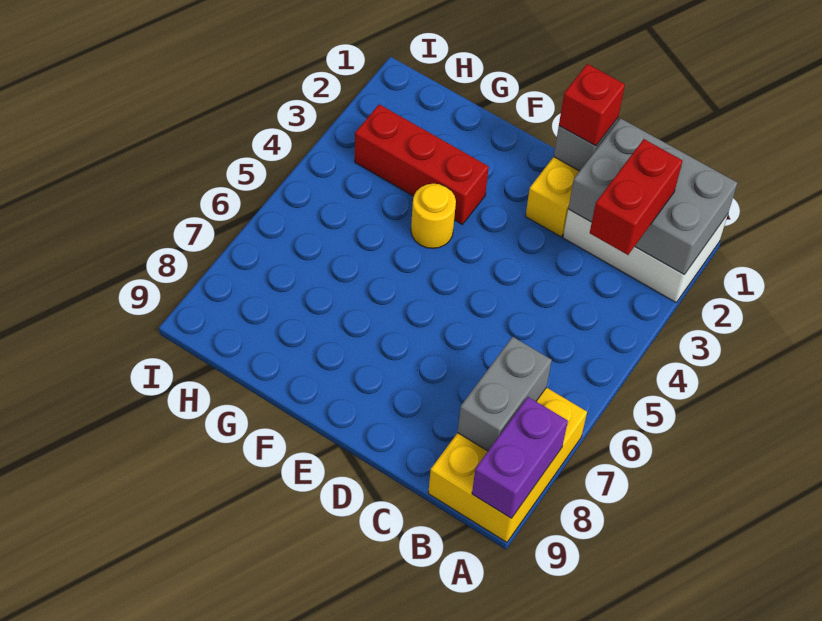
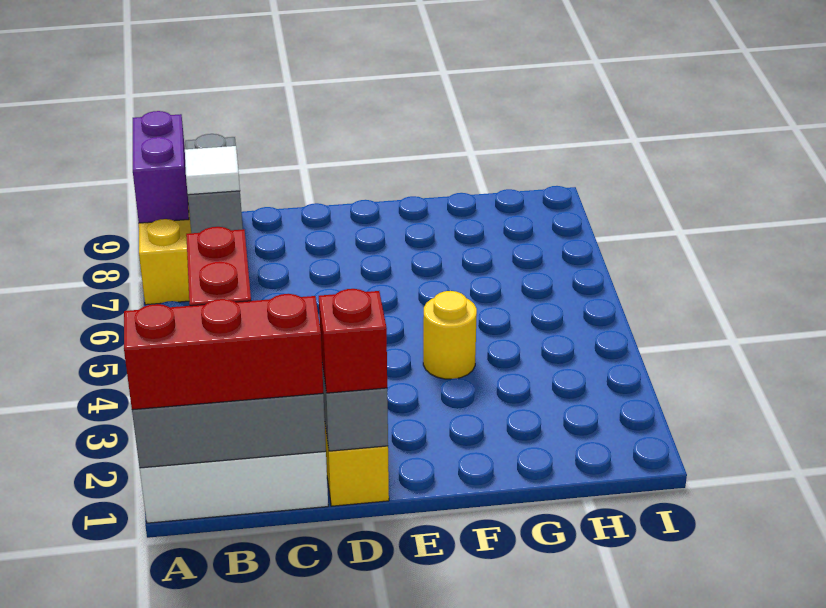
none -> white tile B7 level 3
red brick F3:H3 level 1 -> red brick A1:C1 level 3

